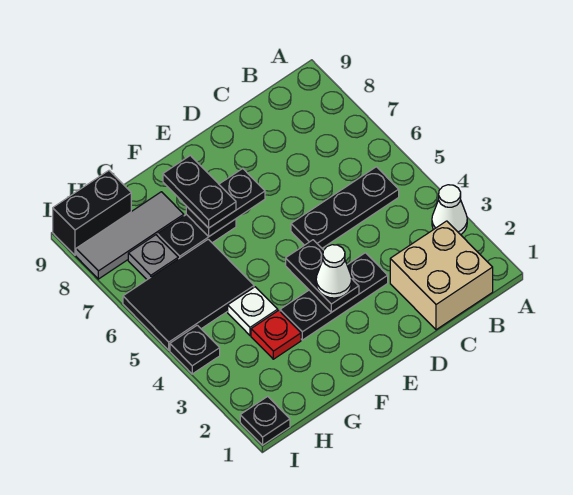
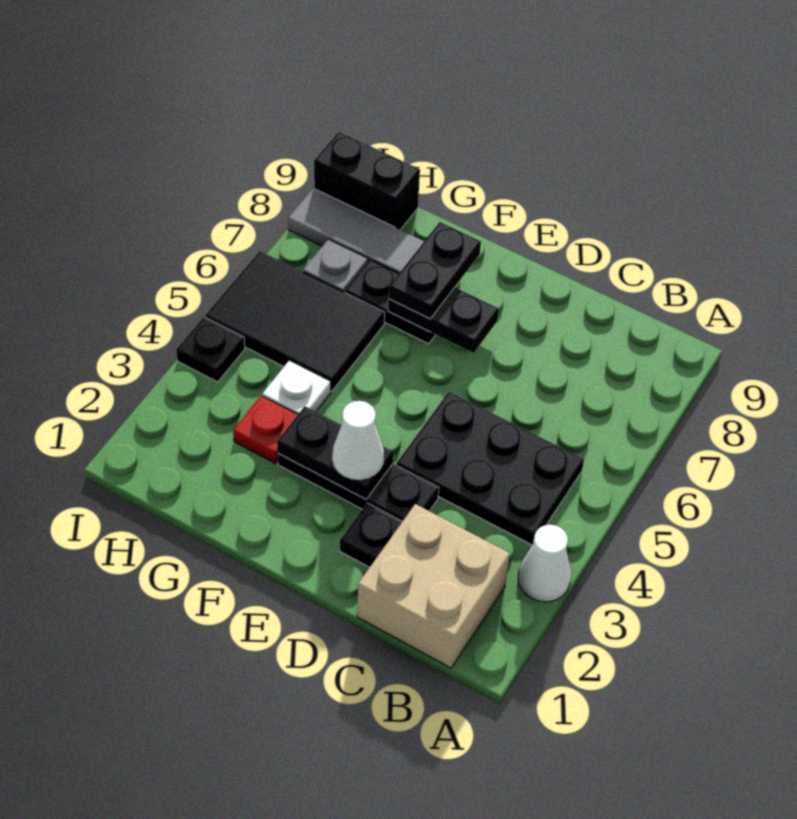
black plate B5:D5 level 1 -> black plate B4:D5 level 1
black plate E3:E4 level 2 -> black plate E3:F3 level 2
black plate I1 level 1 -> black plate D2 level 1

